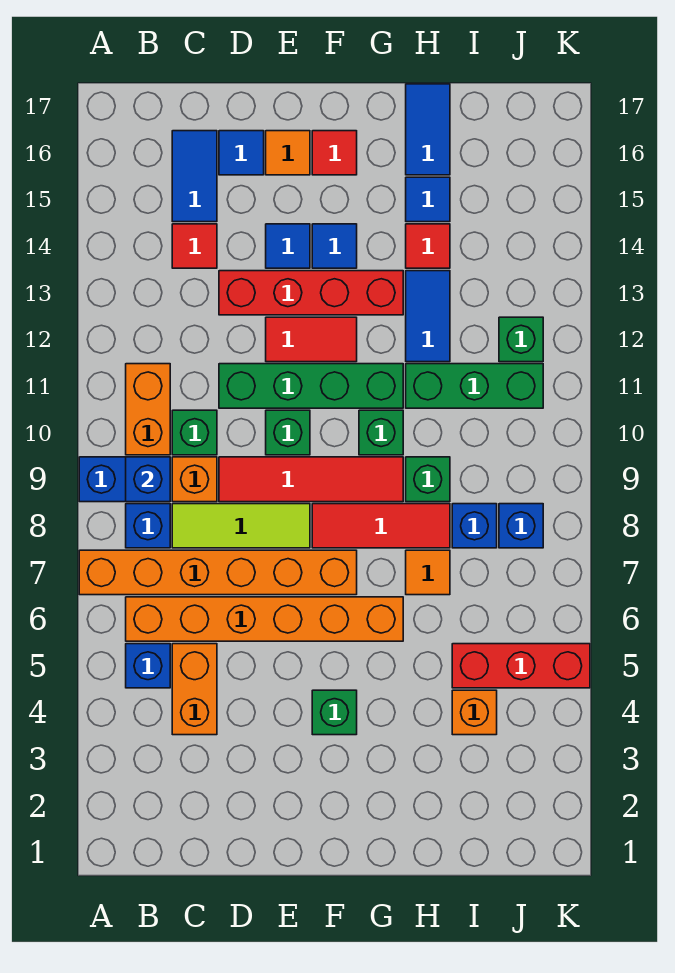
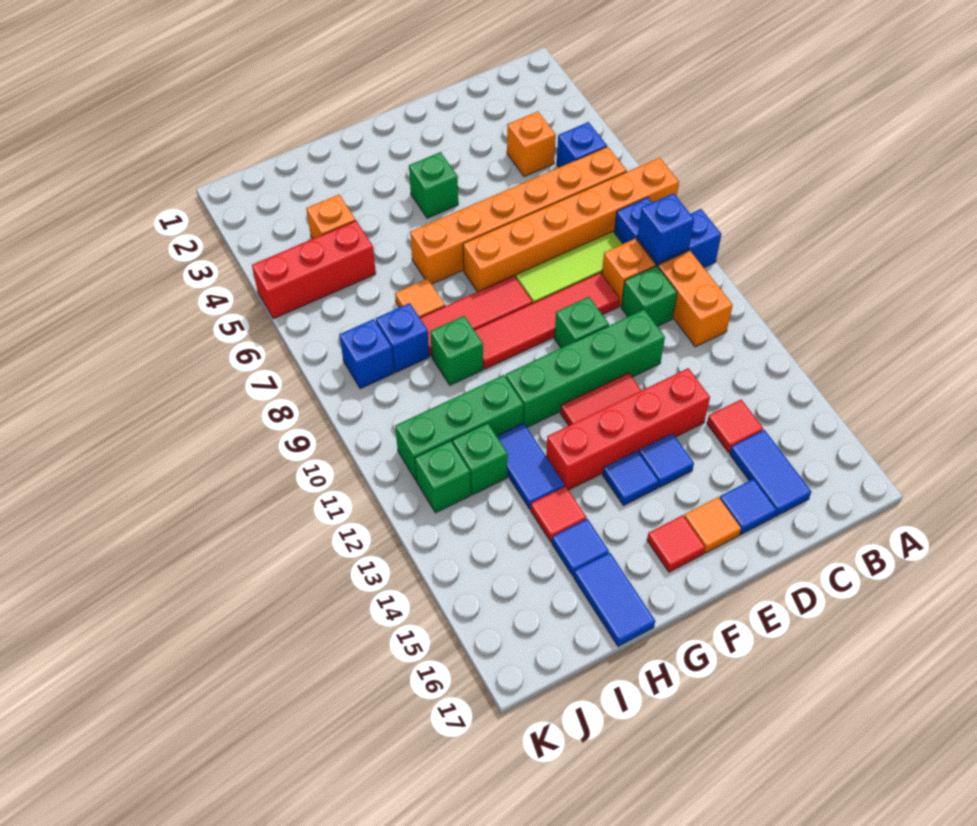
orange brick C4:C5 level 1 -> orange brick C4 level 1
green brick G10 level 1 -> green brick I12 level 1

